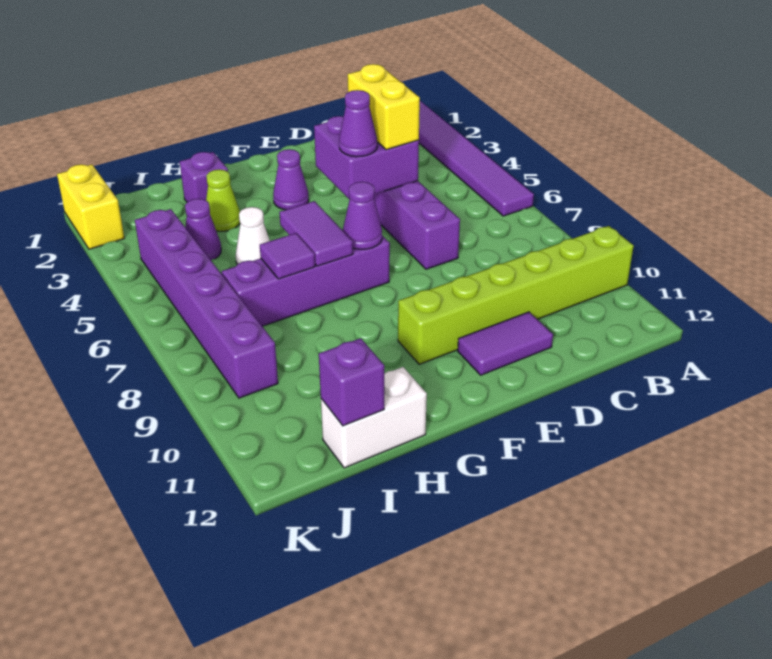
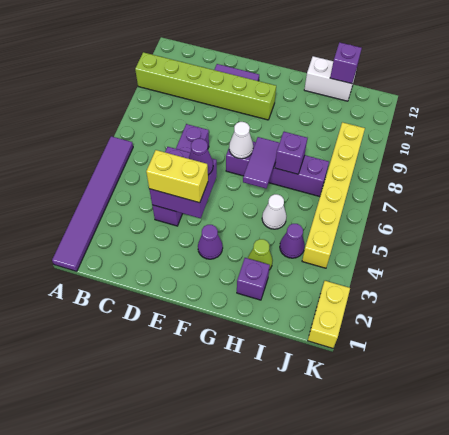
yellow brick D4:D5 level 3 -> yellow brick D4:E4 level 3
purple cone F7 level 2 -> white cone F7 level 2
purple tile H7 level 2 -> purple brick H7 level 2
purple brick J4:J9 level 1 -> yellow brick J4:J9 level 1

